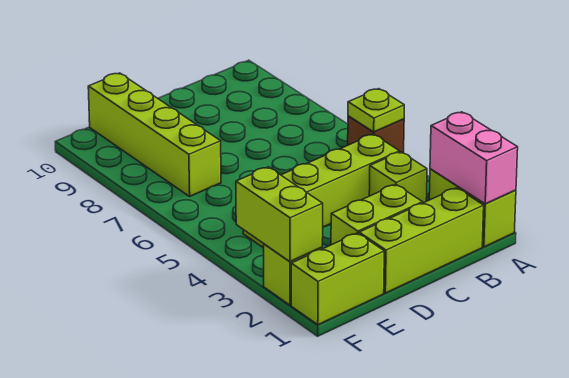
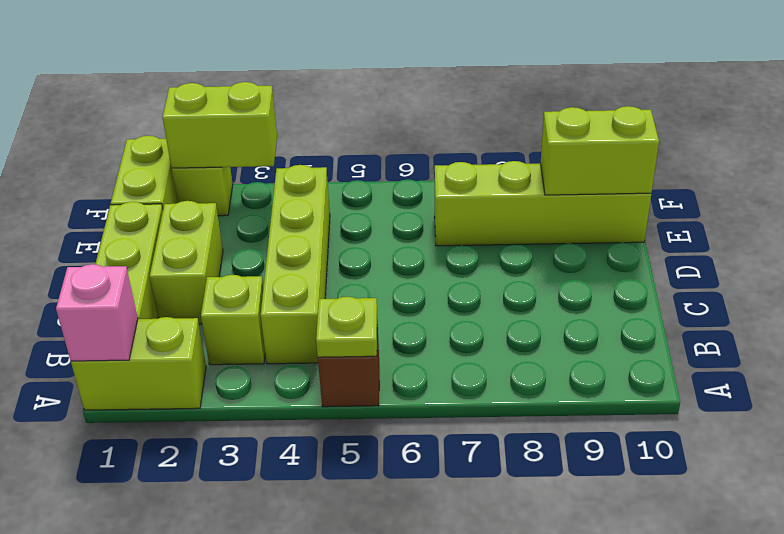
pink brick A1:A2 level 2 -> pink brick A1 level 2
none -> lime brick E9:E10 level 2

